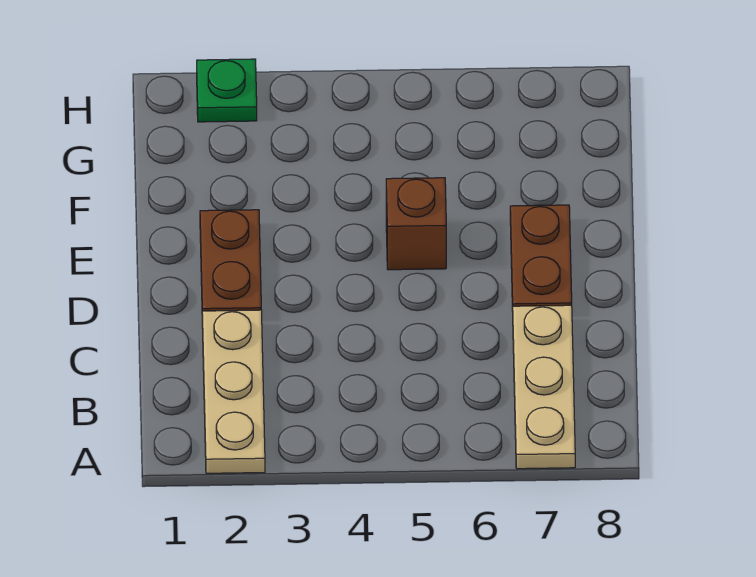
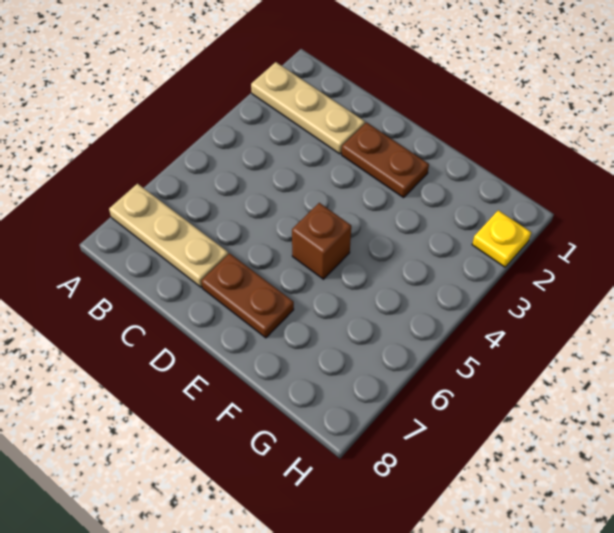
green plate H2 level 1 -> yellow plate H2 level 1

